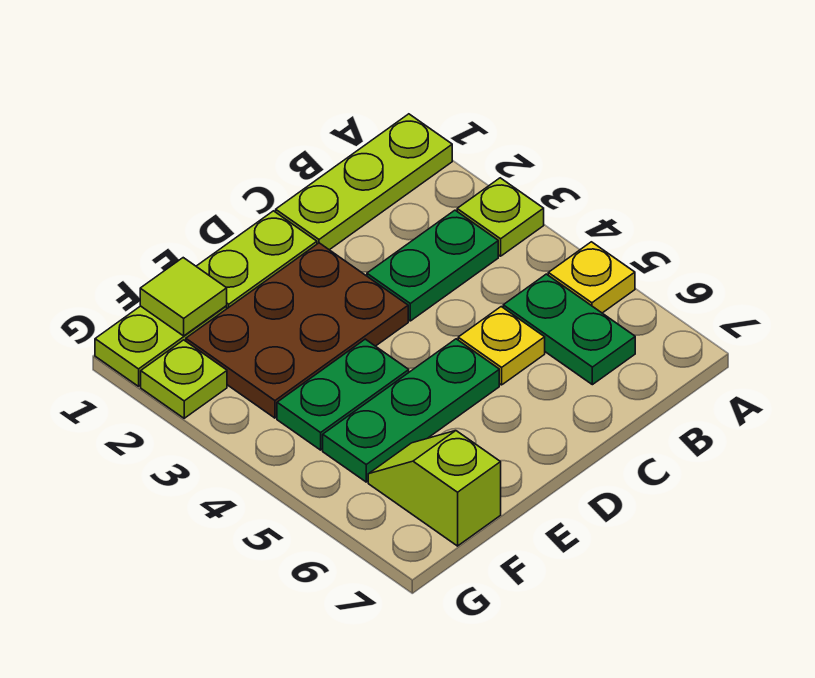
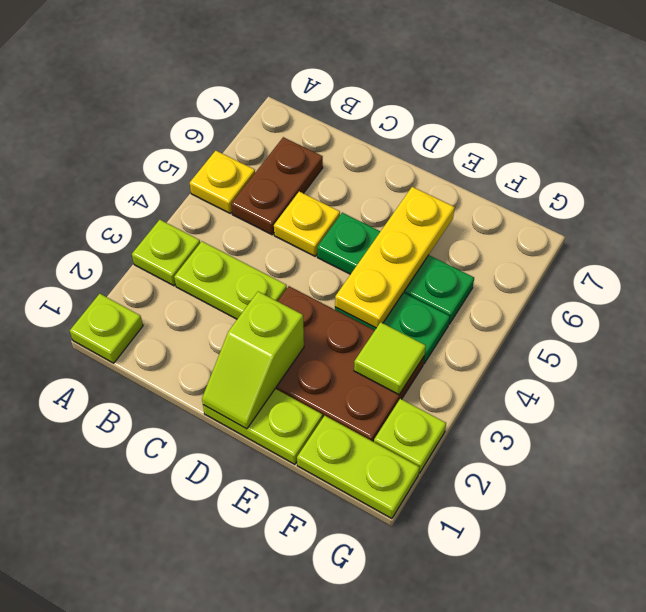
lime plate A1:C1 level 1 -> lime plate A1 level 1
green plate B3:C3 level 1 -> lime plate B3:C3 level 1
green plate B5:B6 level 1 -> brown plate B5:B6 level 1
none -> yellow plate E4:E6 level 2
lime tile F1 level 2 -> lime tile F3 level 2
lime slope F6:F7 level 1 top 7 -> lime slope D1:D2 level 2 top 2

